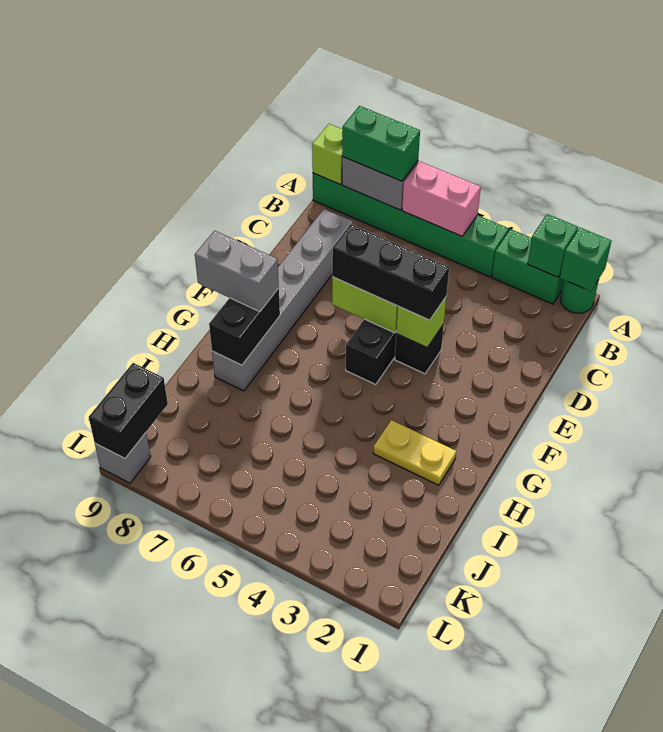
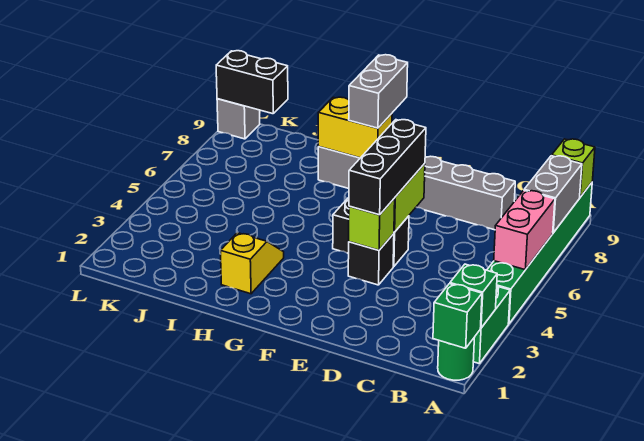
green brick A7:A8 level 3 -> none
black brick G8:H8 level 2 -> yellow brick G8:H8 level 2
yellow plate H2:H3 level 1 -> yellow slope H2:H3 level 1 top 2

